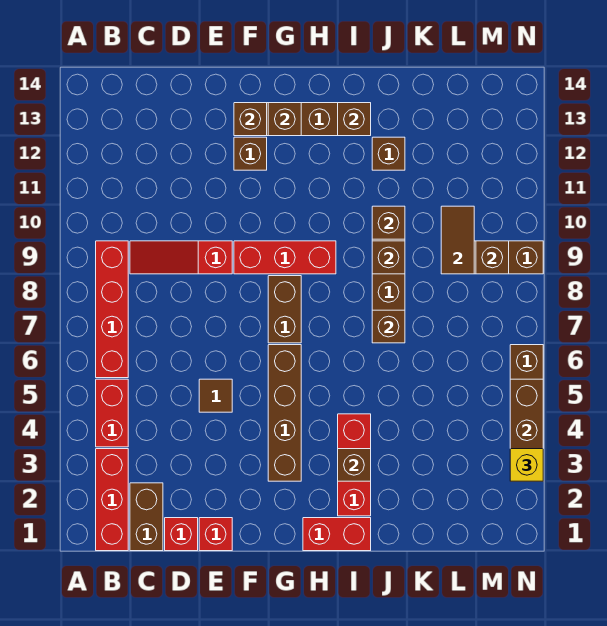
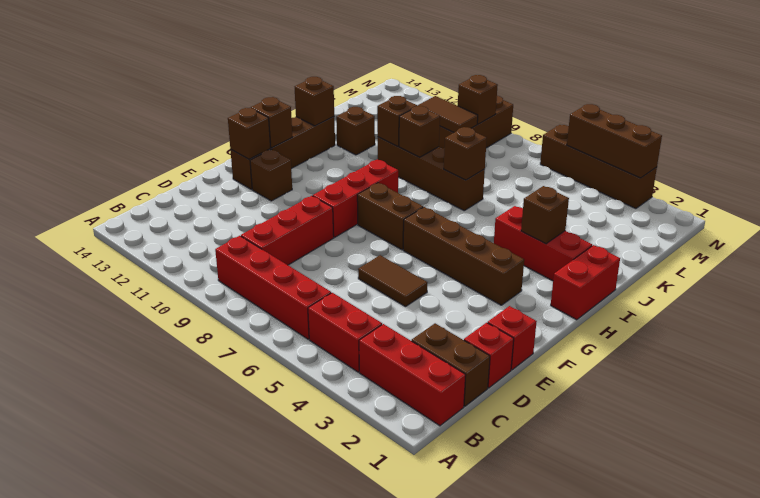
red slope C9:E9 level 1 top E -> red brick C9:E9 level 1
brown tile E5 level 1 -> brown tile E5:E6 level 1
yellow brick N3 level 3 -> none

